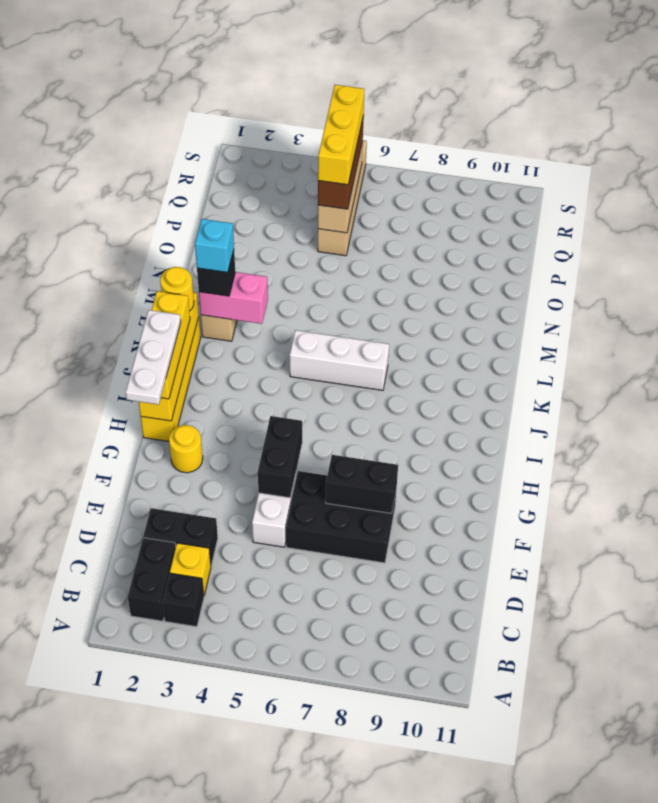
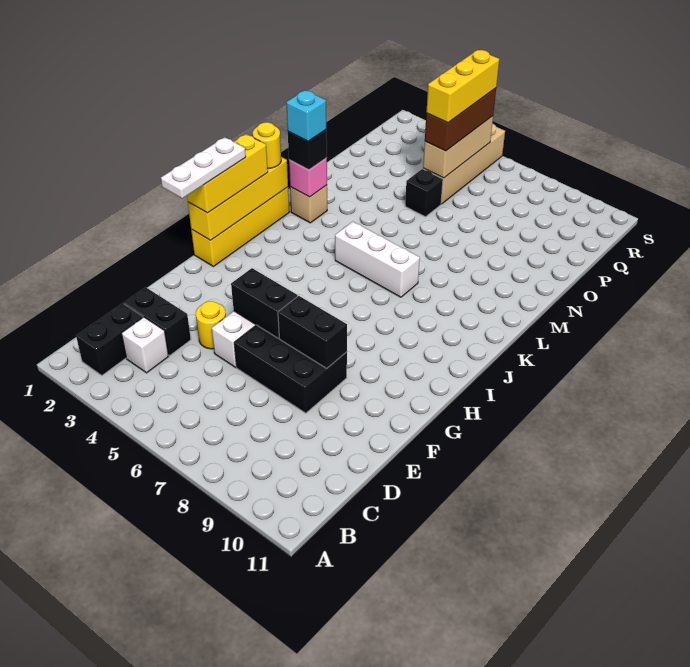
black brick B3 level 1 -> black brick O5 level 1
yellow brick C3 level 1 -> white brick C3 level 1
black brick F5:G5 level 2 -> black brick F5:F6 level 2
yellow round brick G2 level 1 -> yellow round brick E4 level 1
pink brick L2:L3 level 2 -> pink brick L2 level 2

